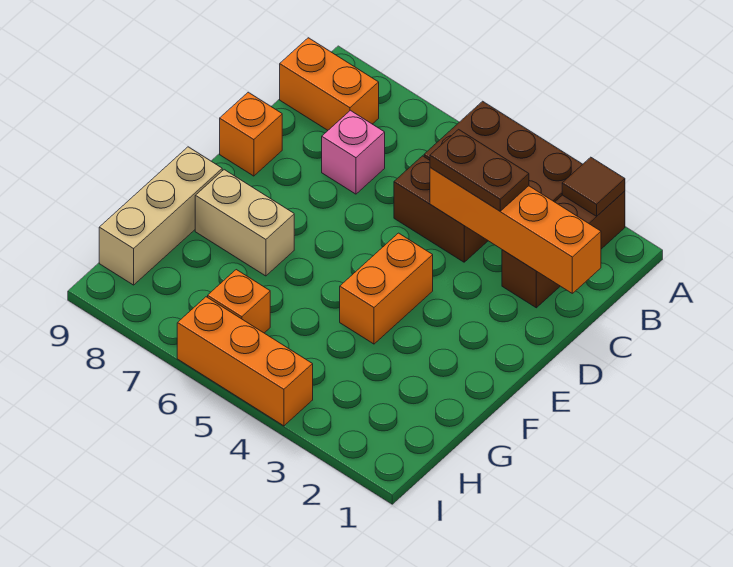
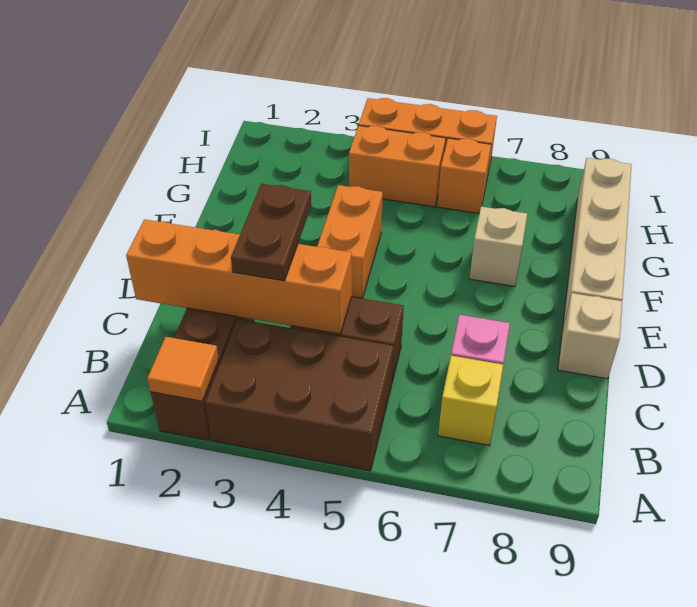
brown tile A2 level 2 -> orange tile A2 level 2
none -> yellow brick B7 level 1
orange brick B8:B9 level 1 -> orange brick H4:H5 level 1
brown plate C3:C4 level 3 -> brown plate C3:D3 level 3
orange brick D9 level 1 -> tan brick D9 level 1
tan brick F7:F8 level 1 -> tan brick F7 level 1
tan brick F9:H9 level 1 -> tan brick E9:H9 level 1

